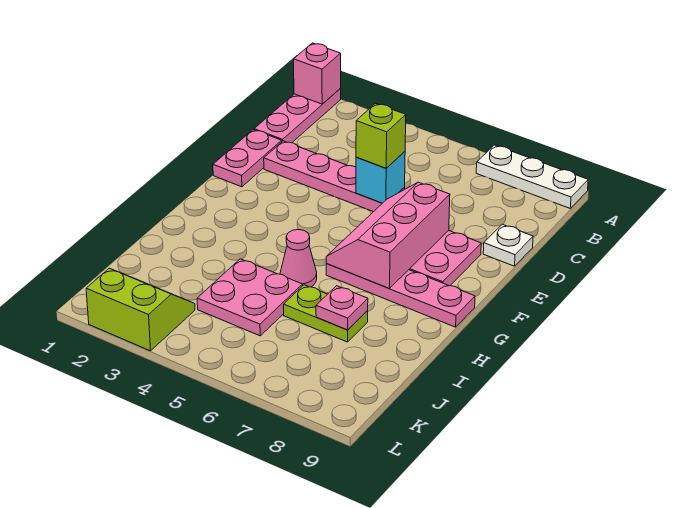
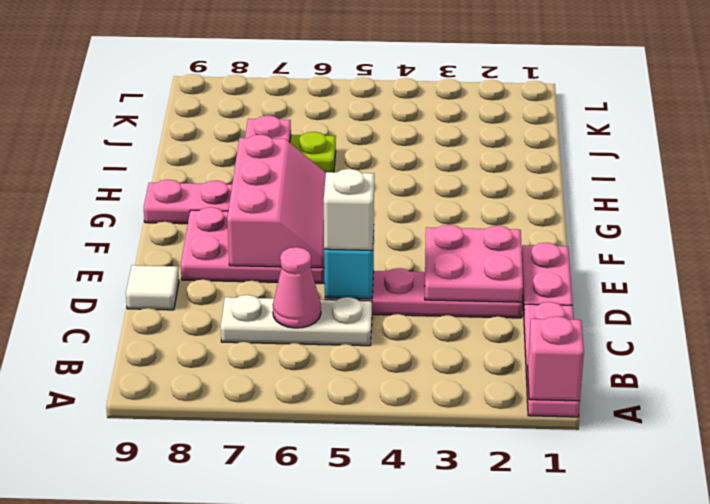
white plate A7:A9 level 1 -> white plate C5:C7 level 1
lime brick D5 level 3 -> white brick D5 level 3
white plate D9 level 1 -> white tile D9 level 1
pink cone H5 level 1 -> pink cone C6 level 2
pink plate I4:J5 level 1 -> pink plate D2:E3 level 2
lime slope K2:L3 level 1 top L -> none

